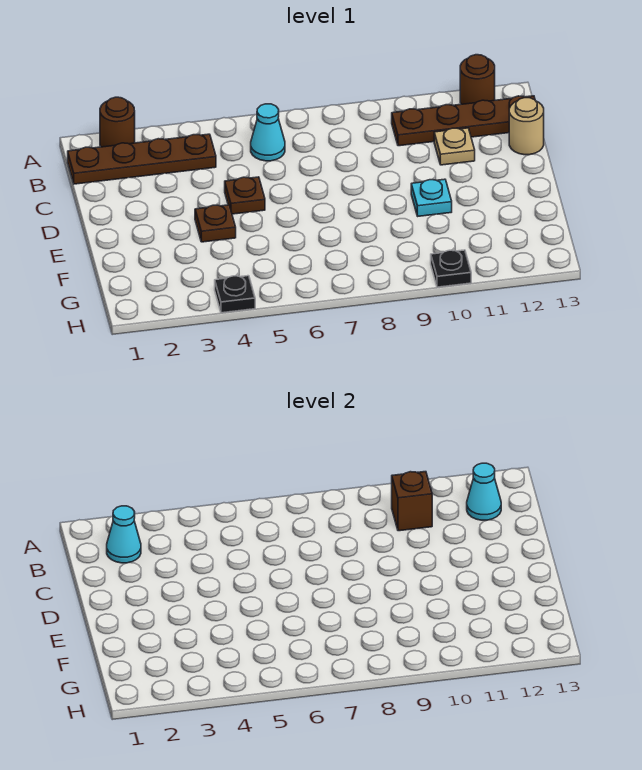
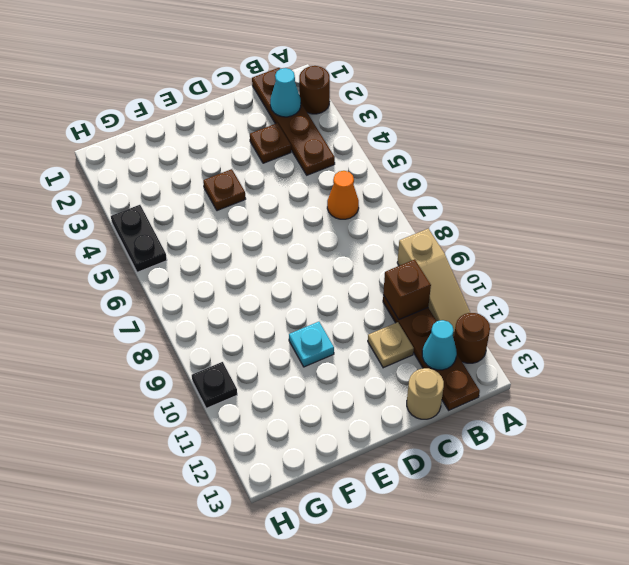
none -> tan slope A9:A11 level 1 top 9
cyan cone B6 level 1 -> orange cone B6 level 1
brown plate D5 level 1 -> brown plate C3 level 1
black plate H4 level 1 -> black plate H4:H5 level 1

